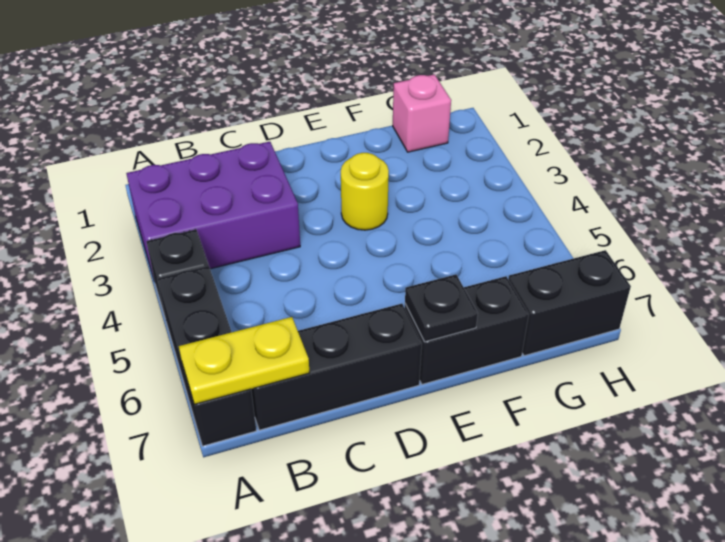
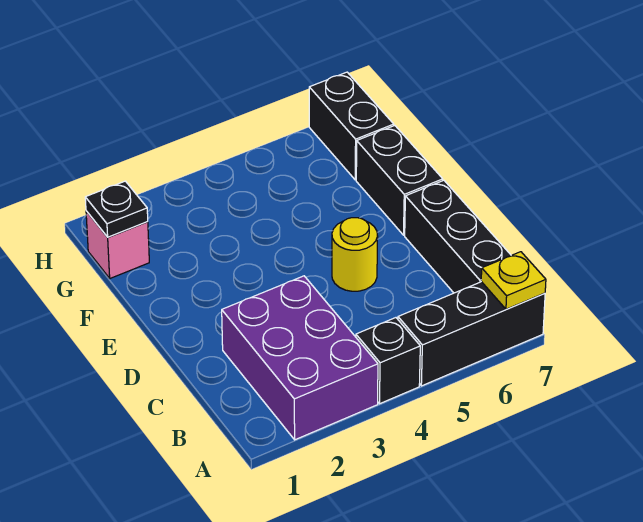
yellow plate A7:B7 level 2 -> yellow plate A7 level 2
yellow round brick E3 level 1 -> yellow round brick D5 level 1
black plate E7 level 2 -> black plate G1 level 2

